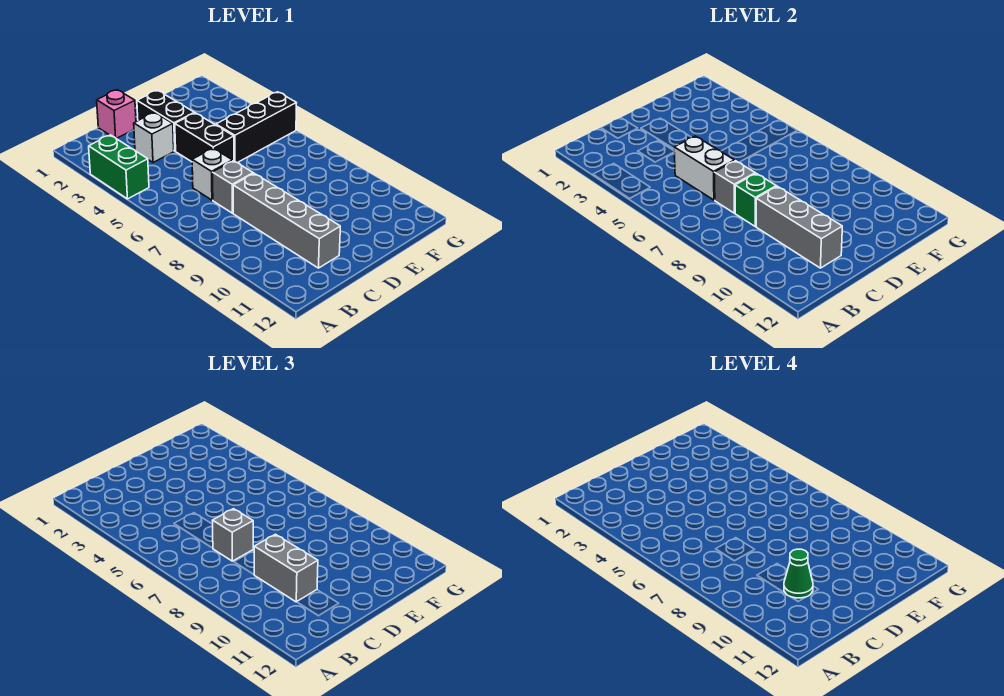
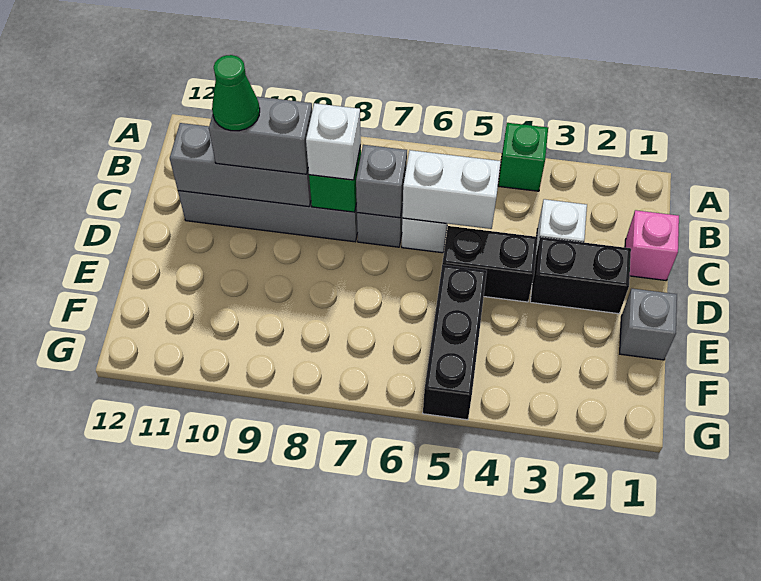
green brick A3:A4 level 1 -> green brick A4 level 1
grey brick C7 level 3 -> grey brick E1 level 1
none -> white brick C8 level 3

